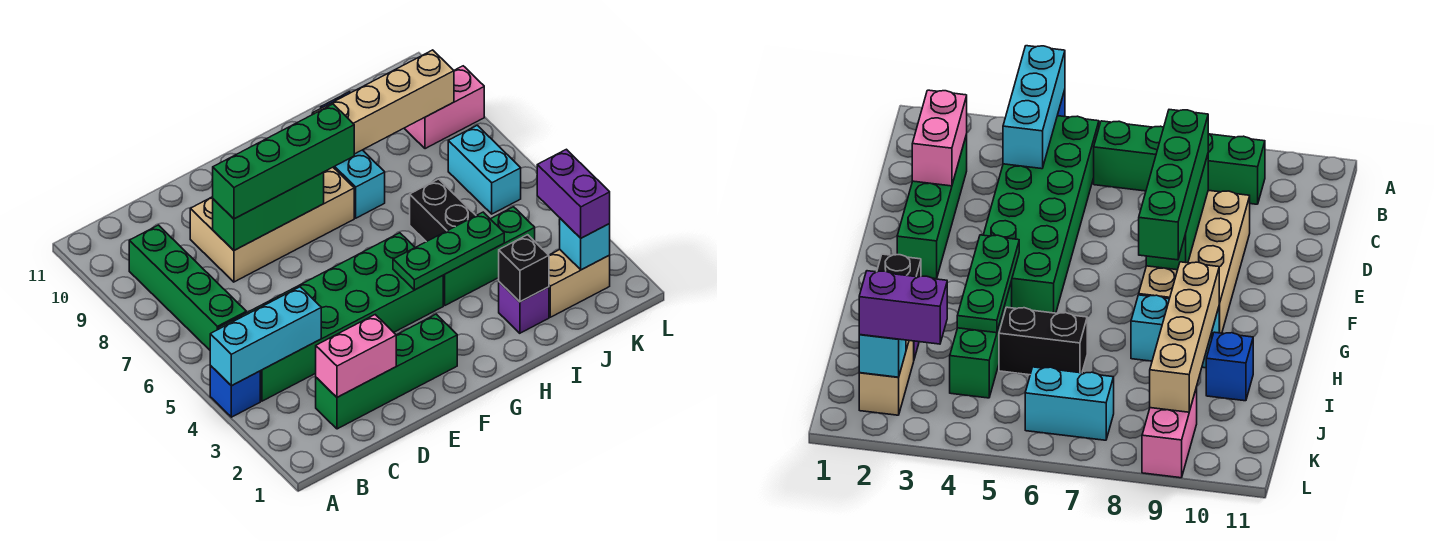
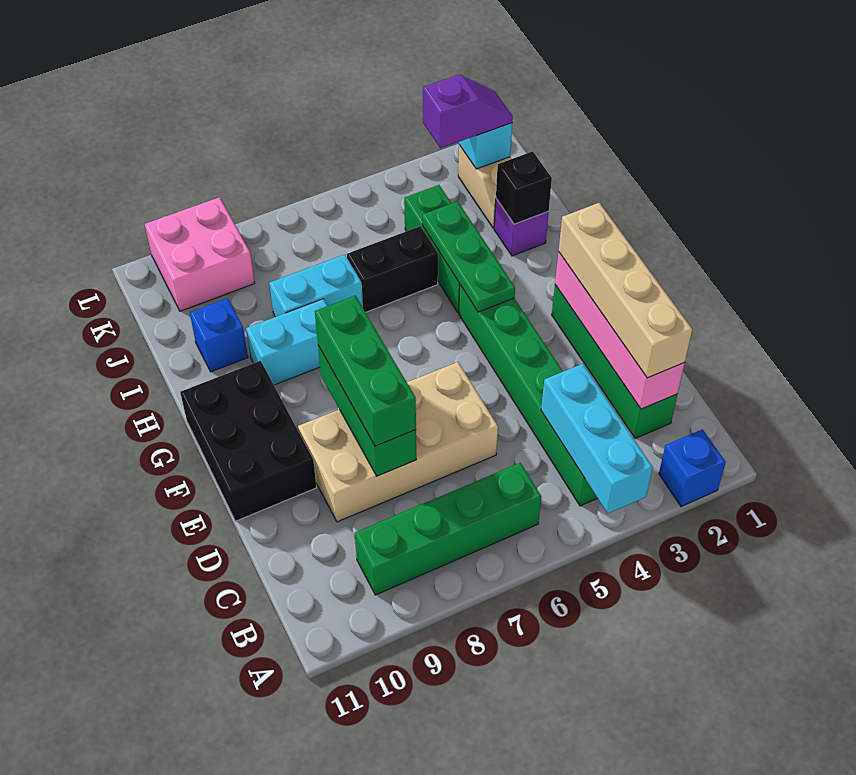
blue brick A4 level 1 -> blue brick A2 level 1
green brick B4:G5 level 1 -> green brick B4:G4 level 1
pink brick C2:D2 level 2 -> pink brick C2:F2 level 2
tan brick D8:G9 level 1 -> tan brick D6:E9 level 1
green brick D8:G8 level 3 -> green brick D8:F8 level 3
none -> black brick E10:G11 level 1
tan brick H9:K9 level 2 -> tan brick C2:F2 level 3
purple brick K2:K3 level 3 -> purple slope K2:K3 level 3 top 3
cyan brick K6:K7 level 1 -> cyan brick I7:I8 level 1
pink brick K9:L9 level 1 -> pink brick K9:L10 level 1

